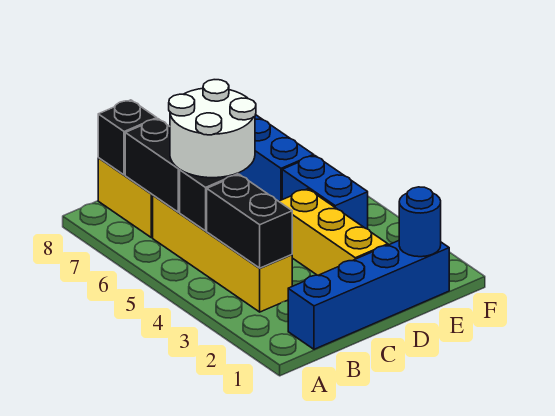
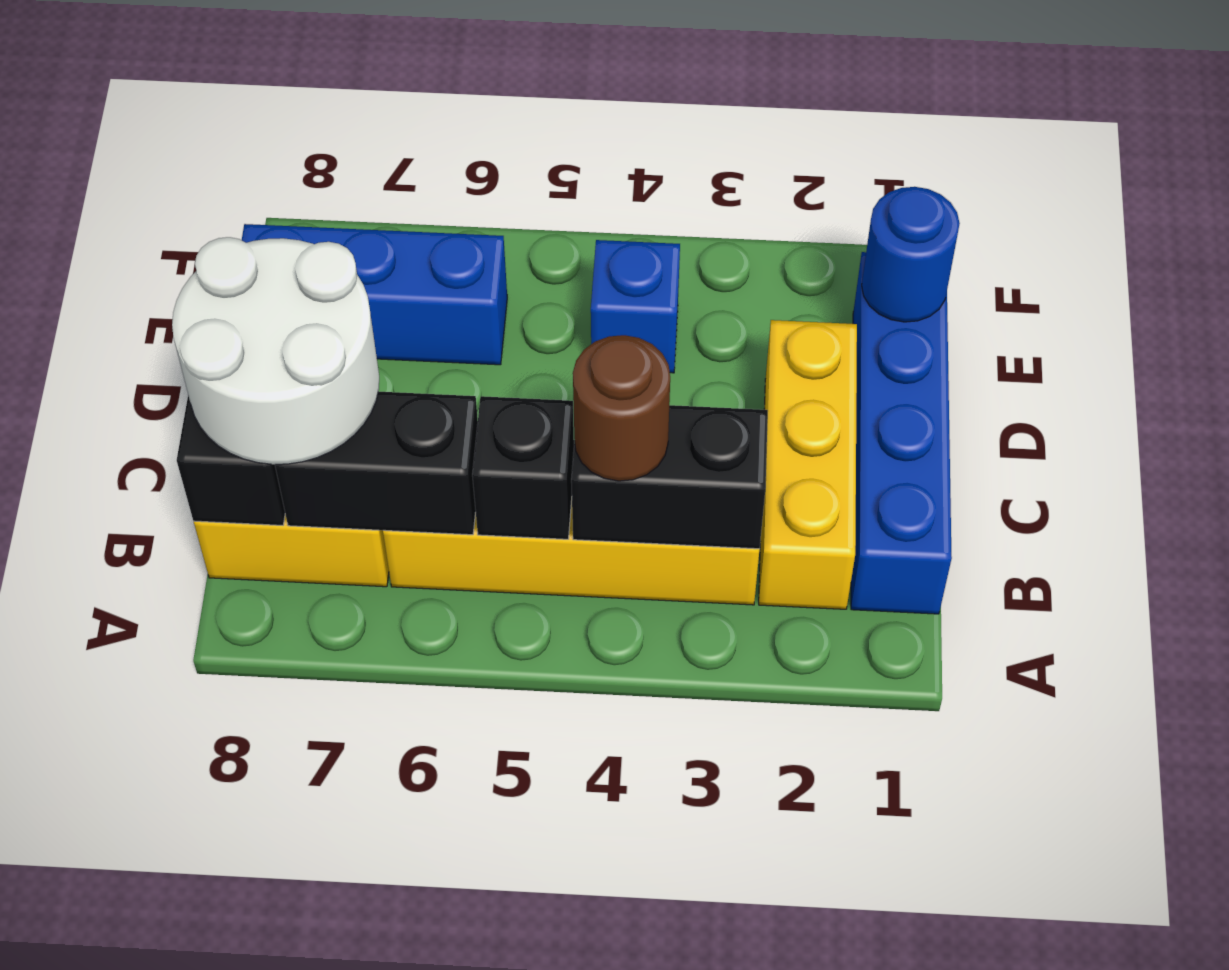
none -> brown round brick B4 level 3
white round brick B5:C6 level 3 -> white round brick B7:C8 level 3
yellow brick D2:D4 level 1 -> yellow brick B2:D2 level 1
blue brick E4:E5 level 1 -> blue brick E4 level 1

